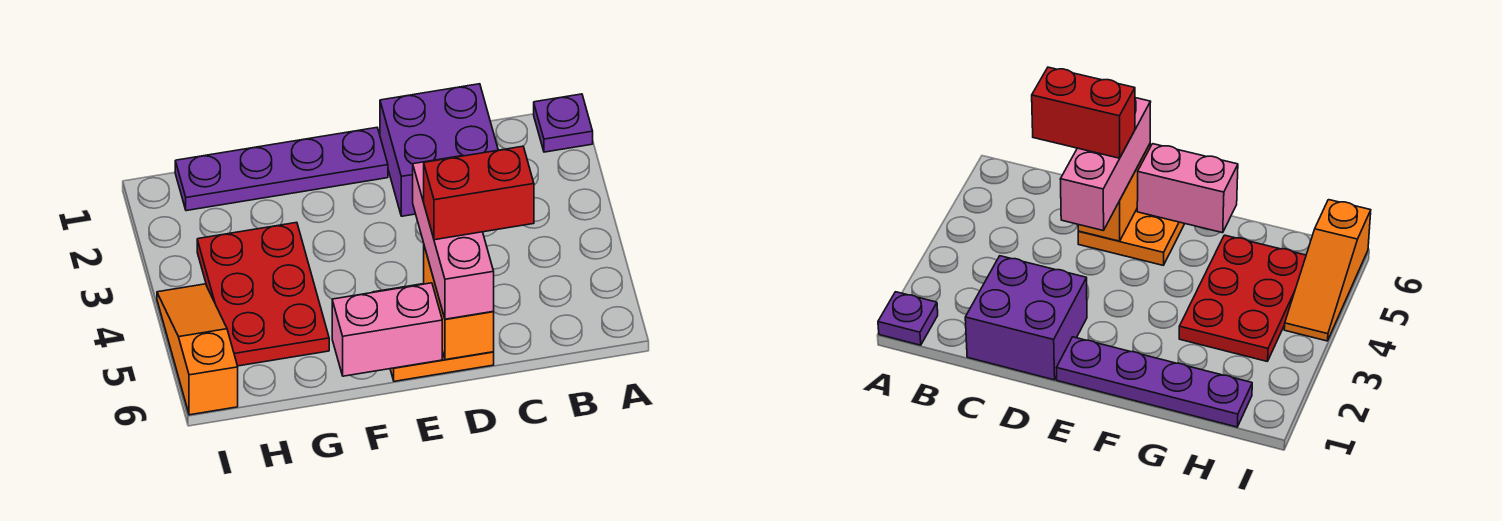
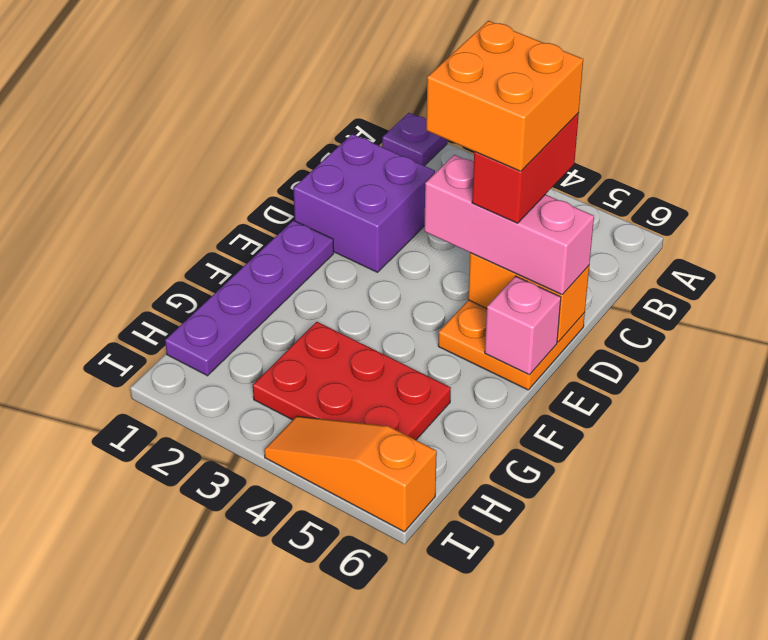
none -> orange brick C4:D5 level 5
pink brick E6:F6 level 2 -> pink brick E6 level 2

